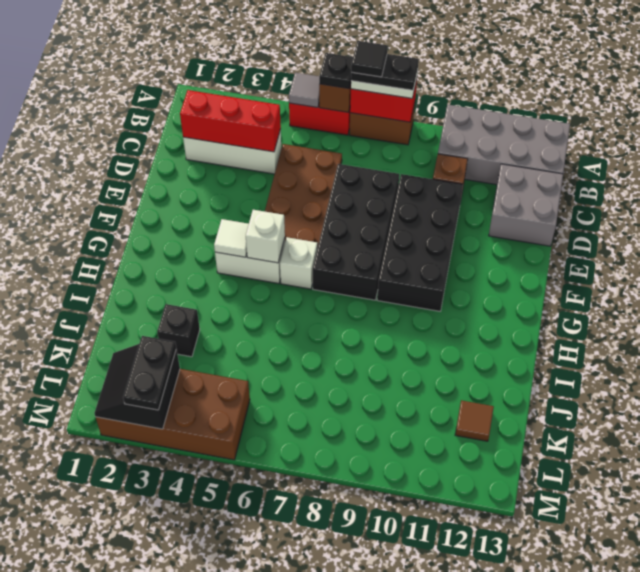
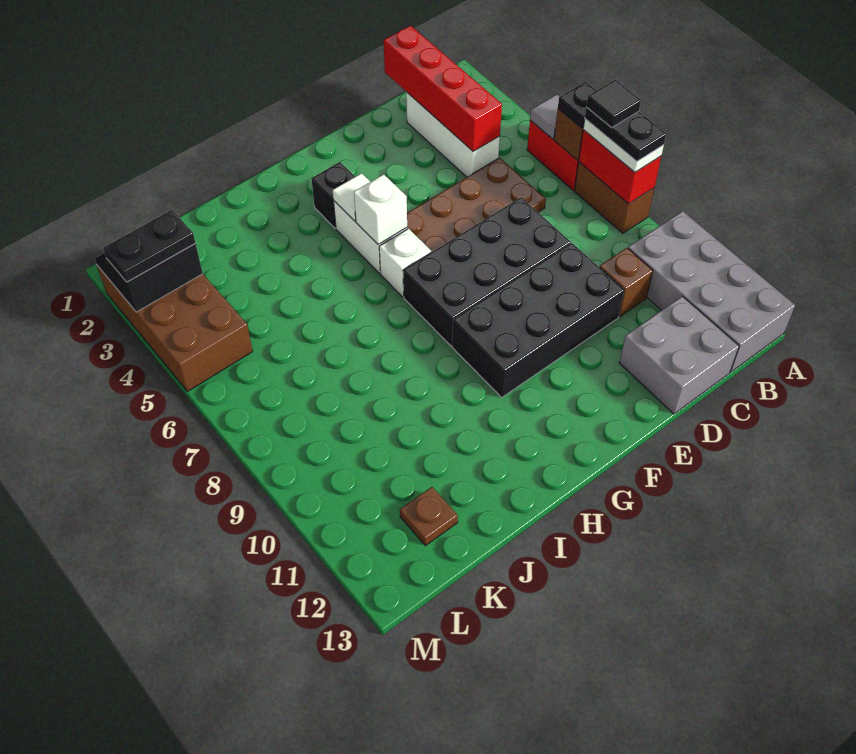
red brick C2:C4 level 2 -> red brick C1:C4 level 2
black brick J3 level 1 -> black brick G3 level 1
brown tile K12 level 1 -> brown plate K12 level 1

